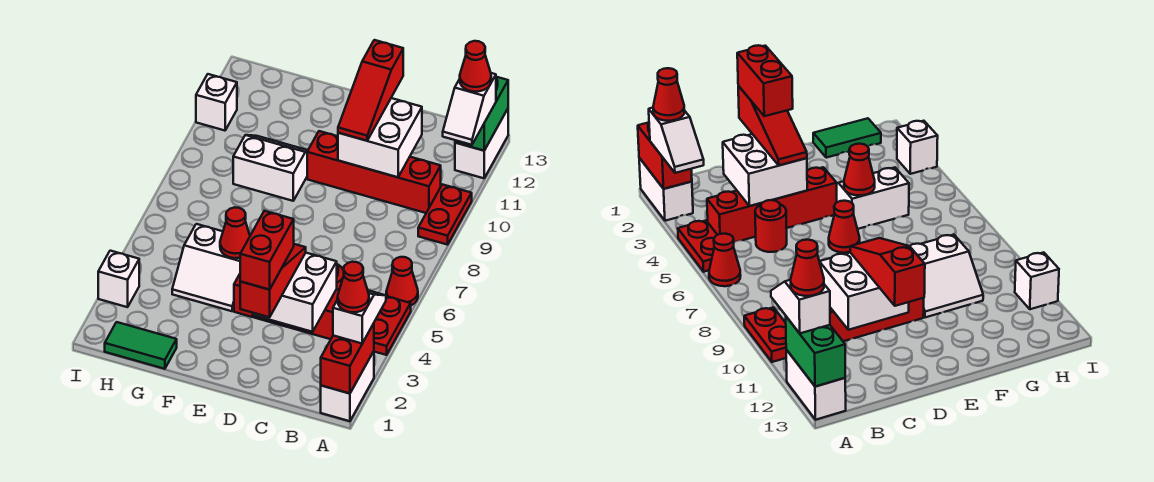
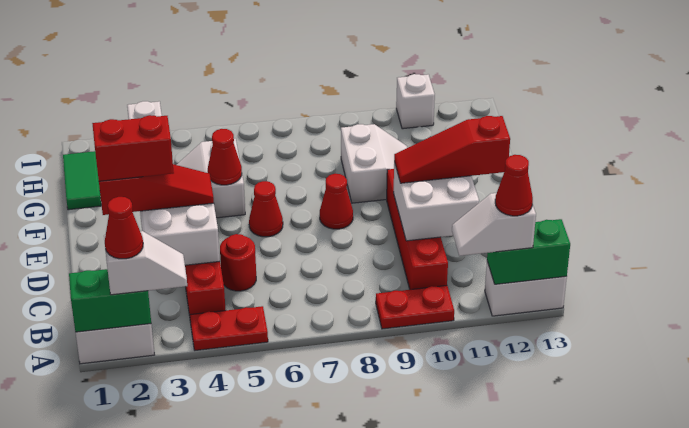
red brick A1:A2 level 2 -> green brick A1:A2 level 2
red cone A6 level 1 -> red cone E8 level 1

